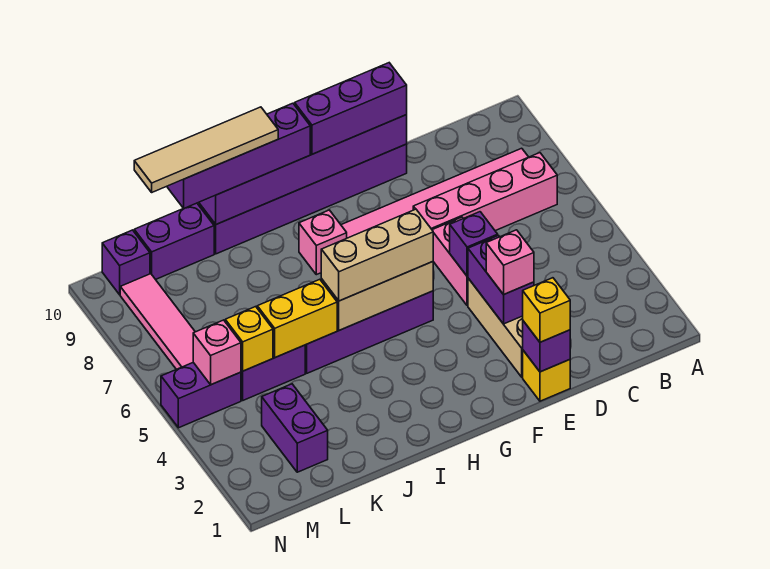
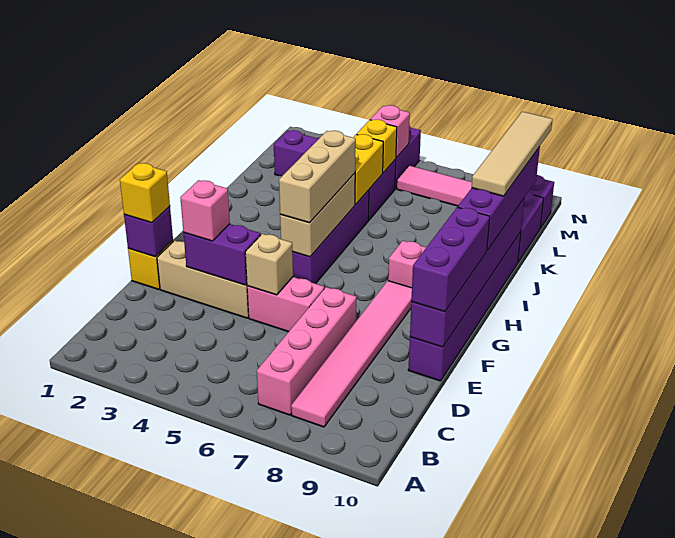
purple brick E5 level 2 -> tan brick E5 level 2

